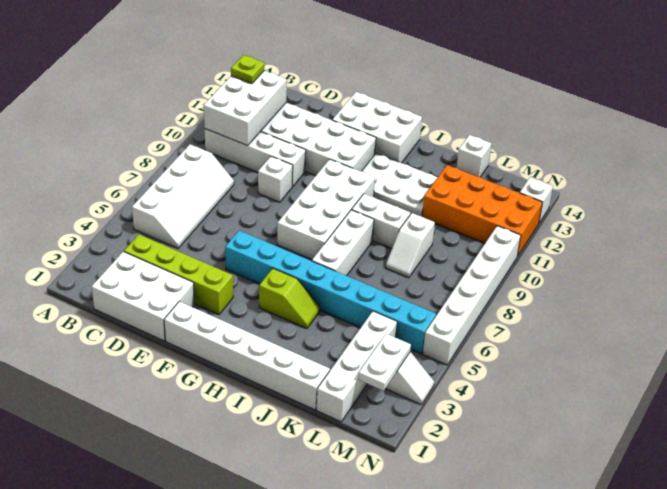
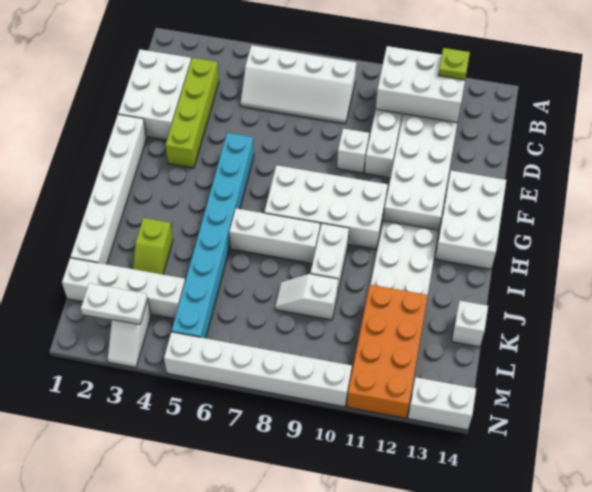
lime slope H4:I4 level 1 top H -> lime slope J3:K3 level 1 top J
white brick N13 level 1 -> white brick N13:N14 level 1

